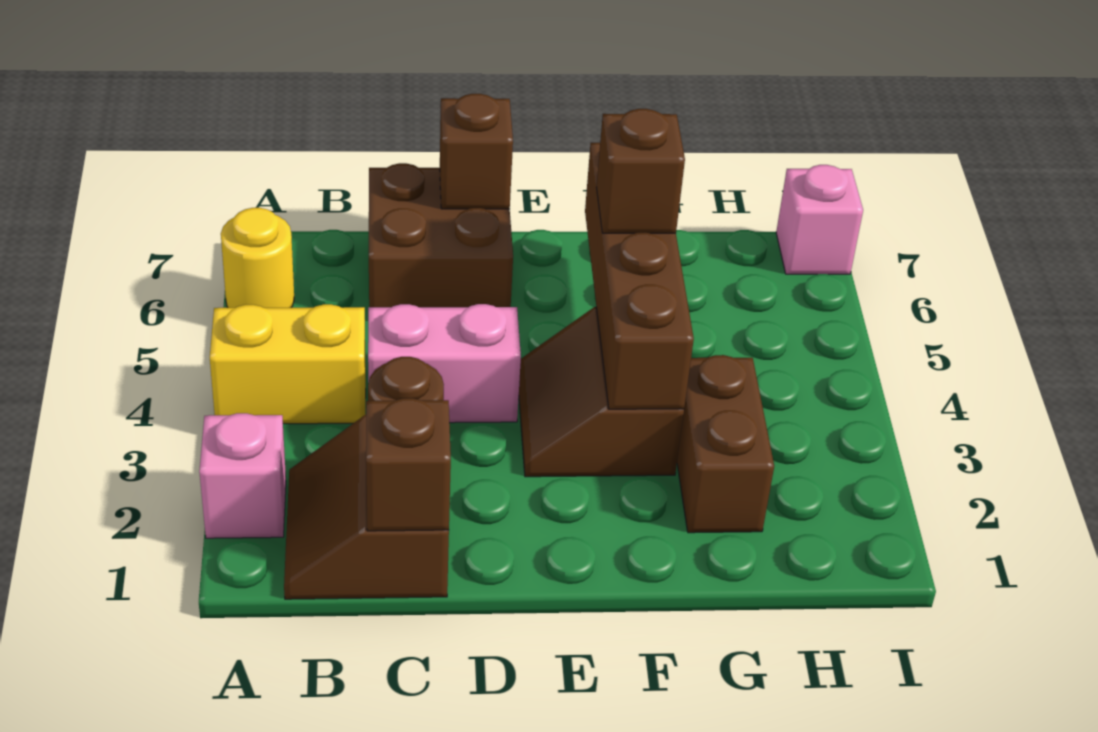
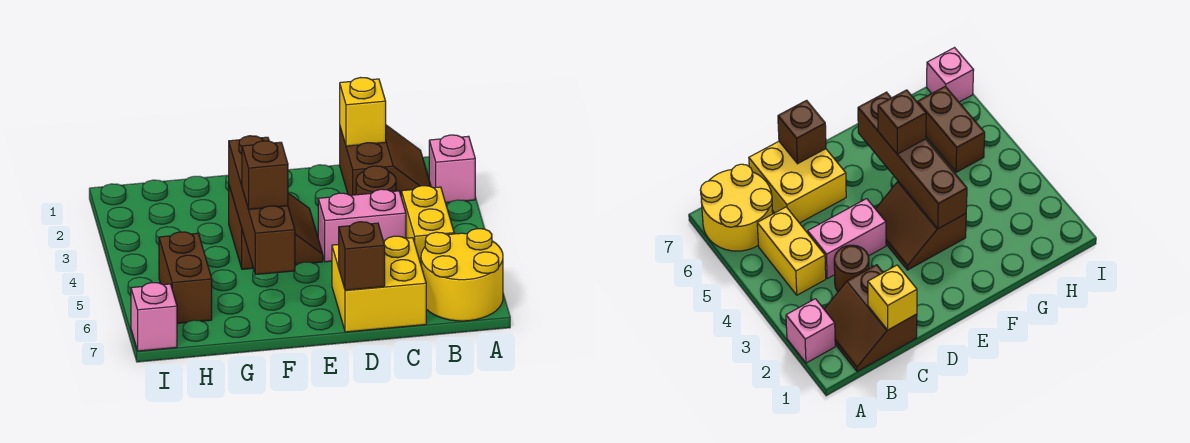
yellow brick A4:B4 level 1 -> yellow brick B4:B5 level 1
yellow round brick A6 level 1 -> yellow round brick A6:B7 level 1
brown brick C1 level 2 -> yellow brick C1 level 2
brown brick C6:D7 level 1 -> yellow brick C6:D7 level 1
brown brick G2:G3 level 1 -> brown brick H5:H6 level 1

